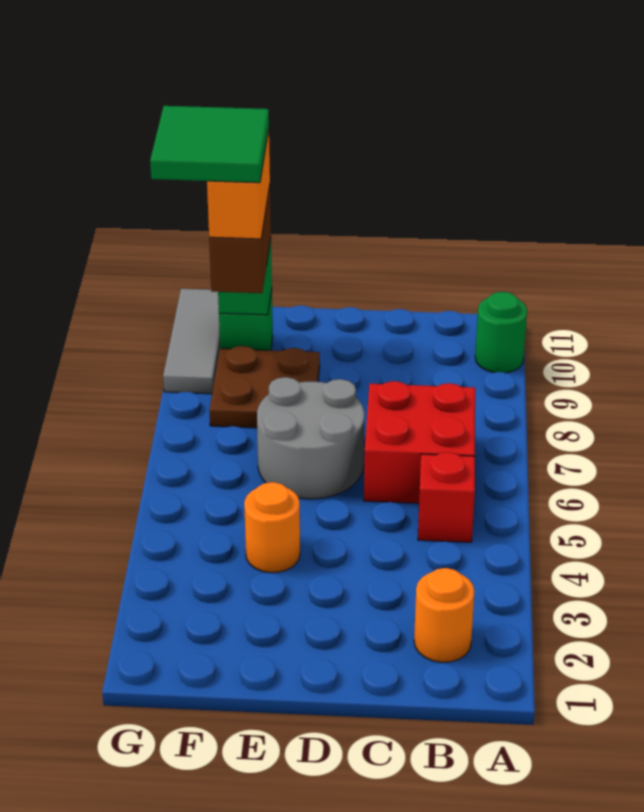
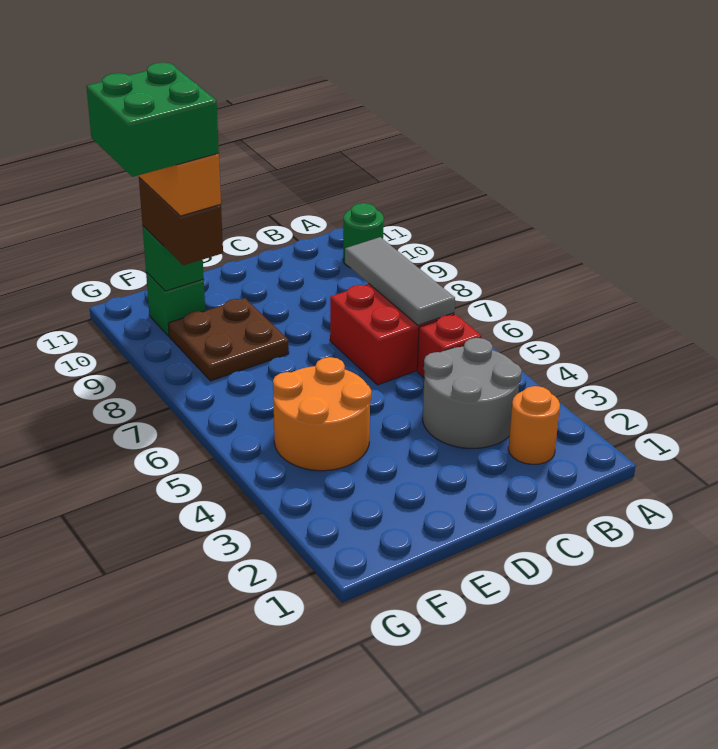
grey round brick D6:E7 level 1 -> grey round brick B3:C4 level 1
orange round brick E4 level 1 -> orange round brick E4:F5 level 1
green tile F9:G10 level 5 -> green brick F9:G10 level 5
grey tile G9:G11 level 1 -> grey tile B6:B8 level 2

